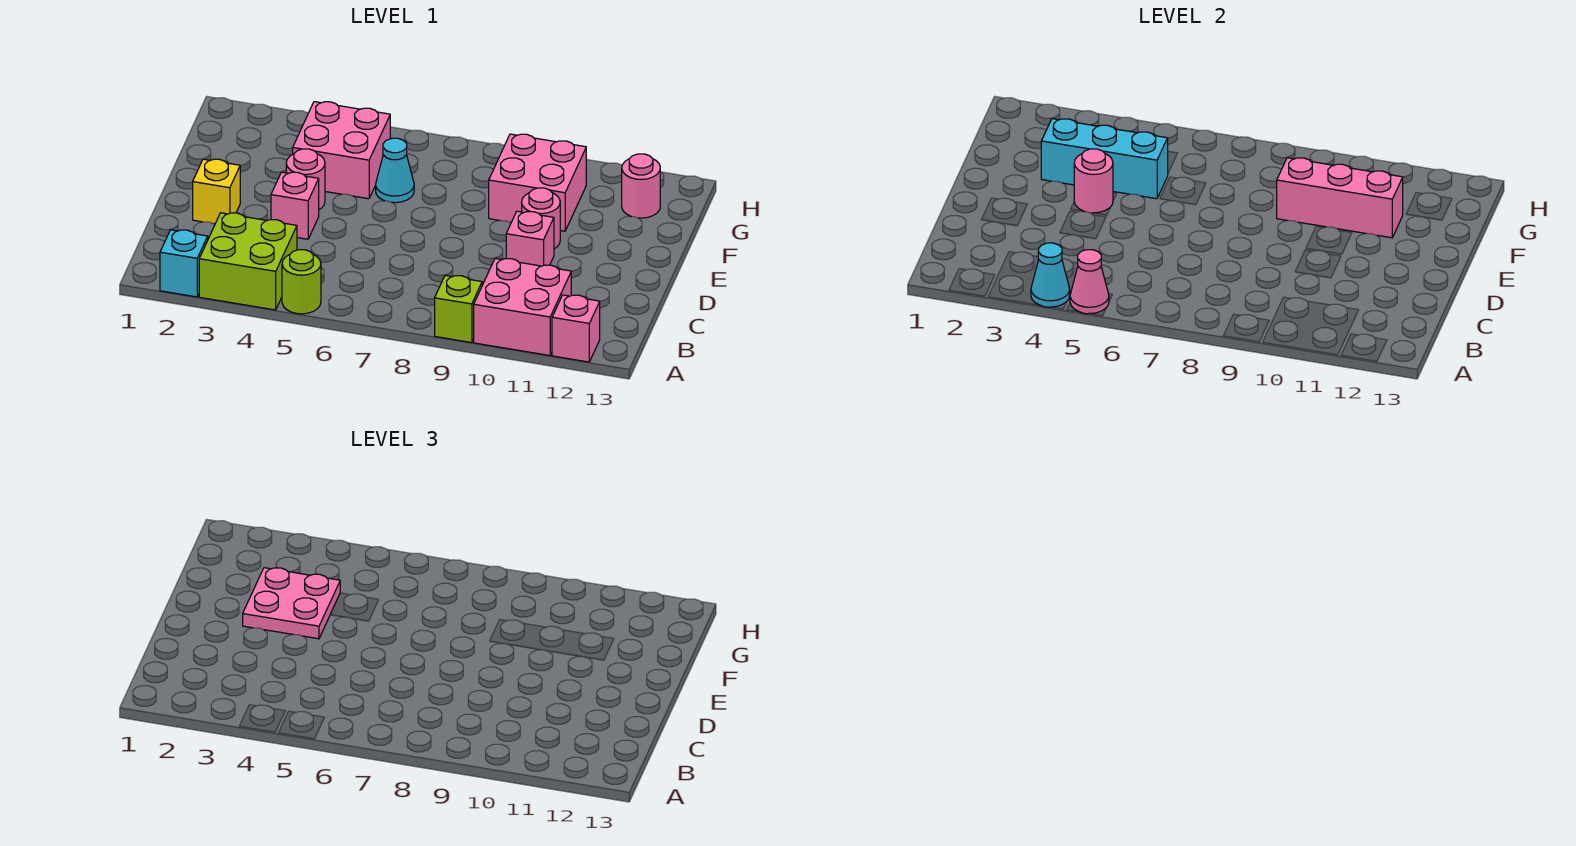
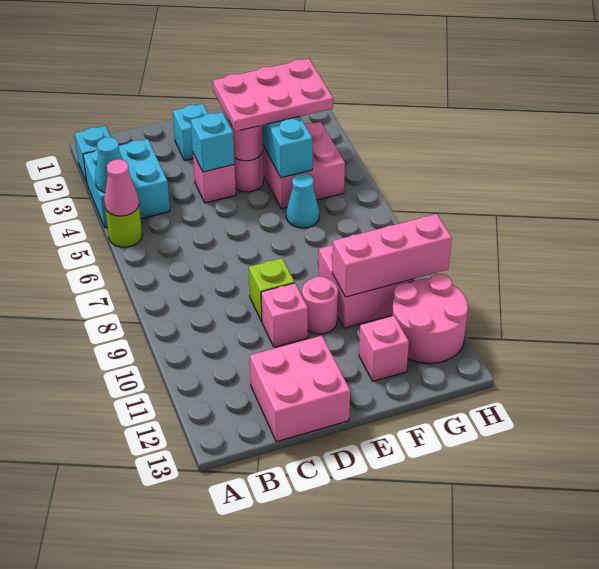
lime brick A3:B4 level 1 -> cyan brick A3:B4 level 1
lime brick A9 level 1 -> lime brick D9 level 1
pink brick A10:B11 level 1 -> pink brick C12:D13 level 1
pink brick A12 level 1 -> pink brick F12 level 1
yellow brick D2 level 1 -> cyan brick D2 level 1
none -> cyan brick D4 level 2
pink plate E3:F4 level 3 -> pink plate E3:G4 level 3
pink brick F9:F11 level 2 -> pink brick F10:H10 level 2
pink round brick G12 level 1 -> pink round brick G11:H12 level 1

